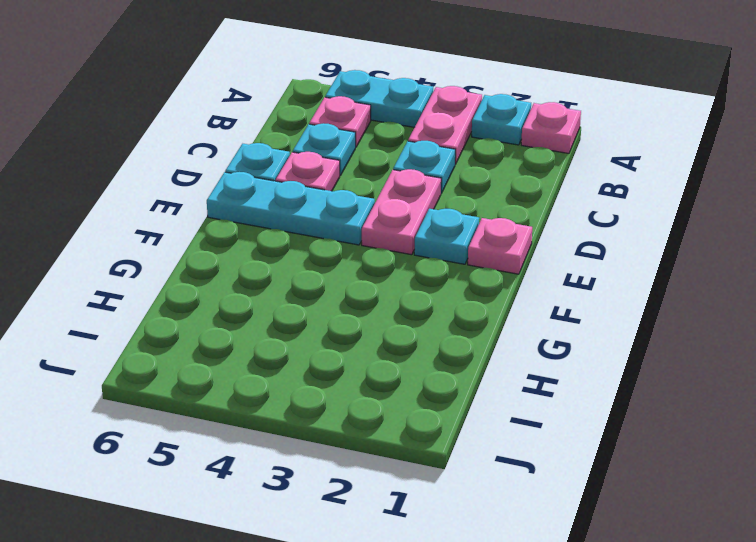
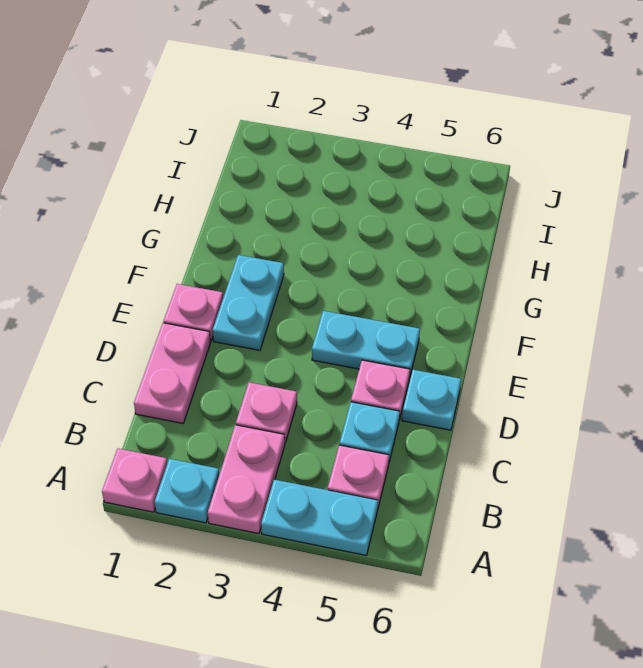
cyan plate C3 level 1 -> pink plate C3 level 1
pink plate D3:E3 level 1 -> pink plate C1:D1 level 1
cyan plate E2 level 1 -> cyan plate E2:F2 level 1
cyan plate E4:E6 level 1 -> cyan plate E4:E5 level 1

